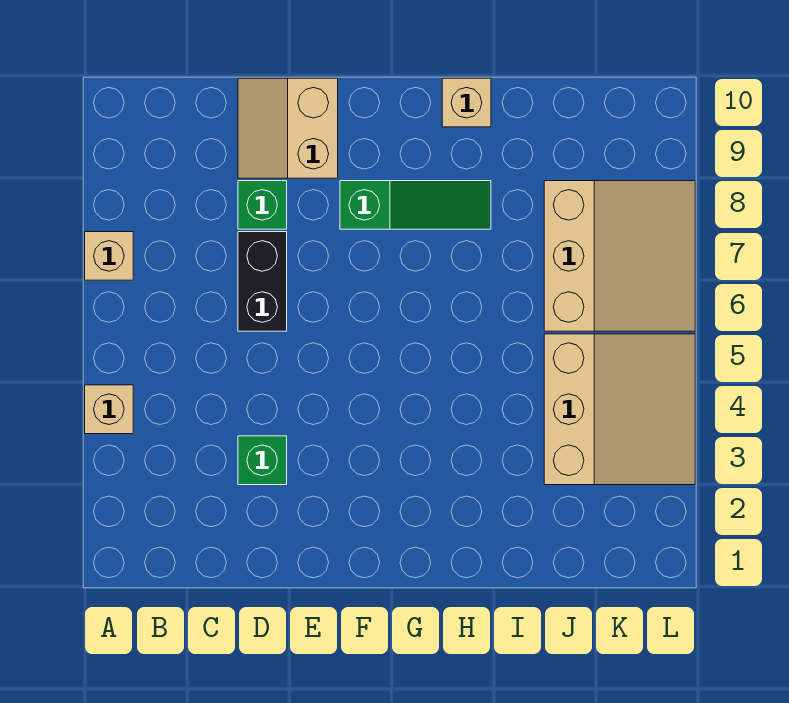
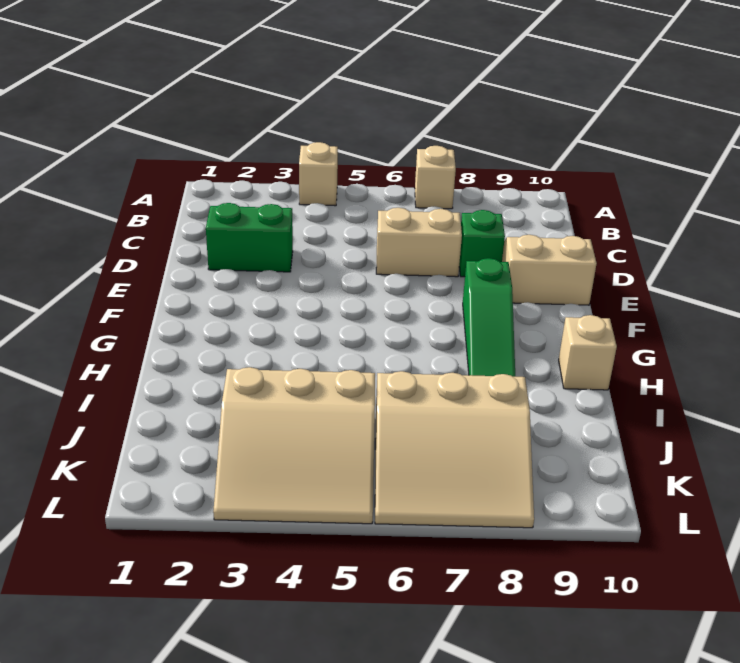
green brick D3 level 1 -> green brick D2:D3 level 1
black brick D6:D7 level 1 -> tan brick D6:D7 level 1

